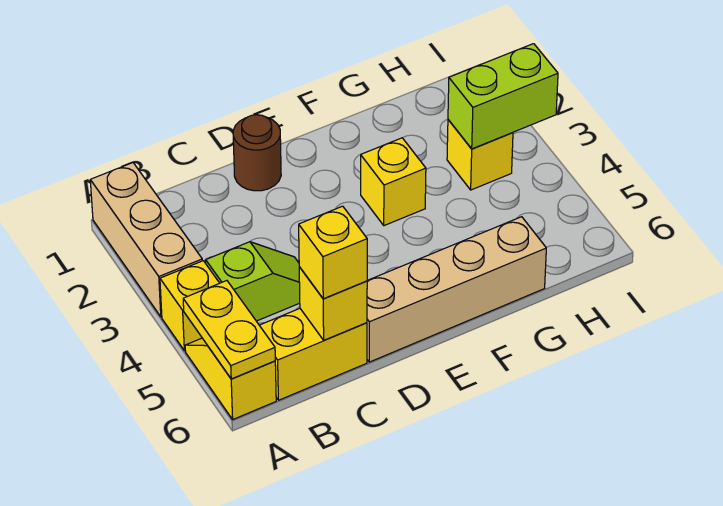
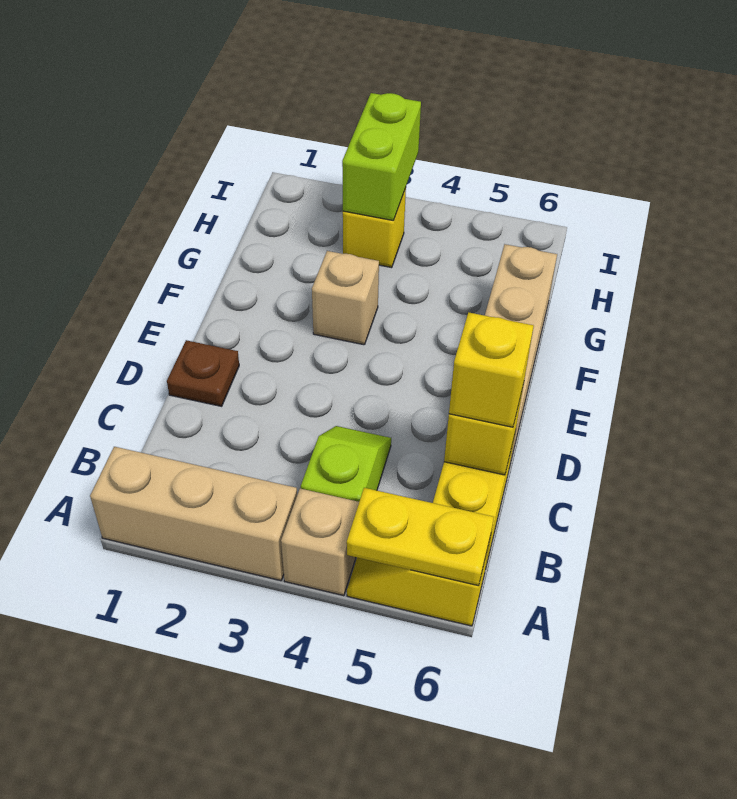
yellow brick A4 level 1 -> tan brick A4 level 1
brown round brick D1 level 1 -> brown plate D1 level 1
yellow brick F3 level 1 -> tan brick F3 level 1

